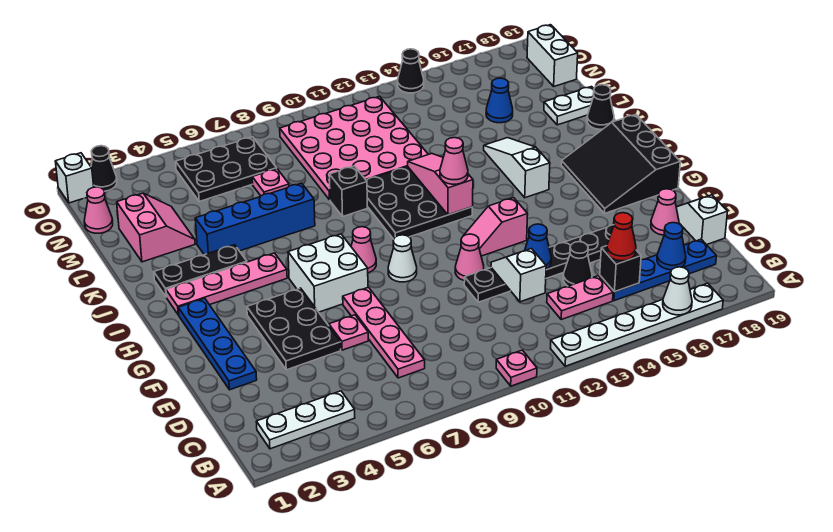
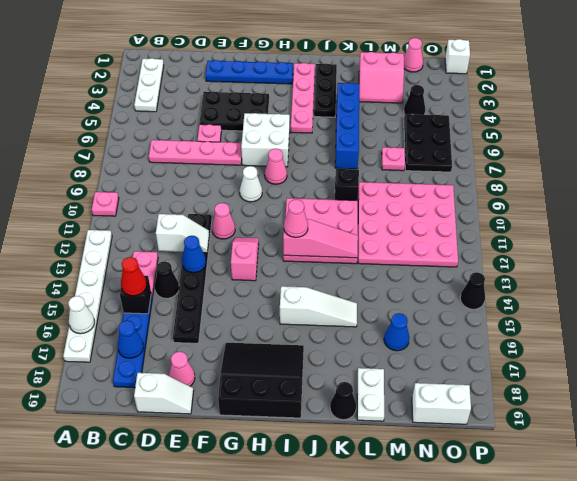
black plate I10:K12 level 1 -> pink plate I10:K12 level 1
black cone P2 level 1 -> black cone N4 level 1

